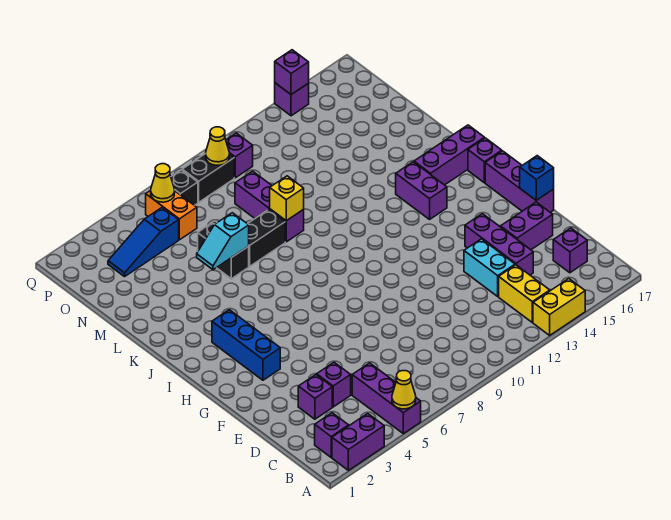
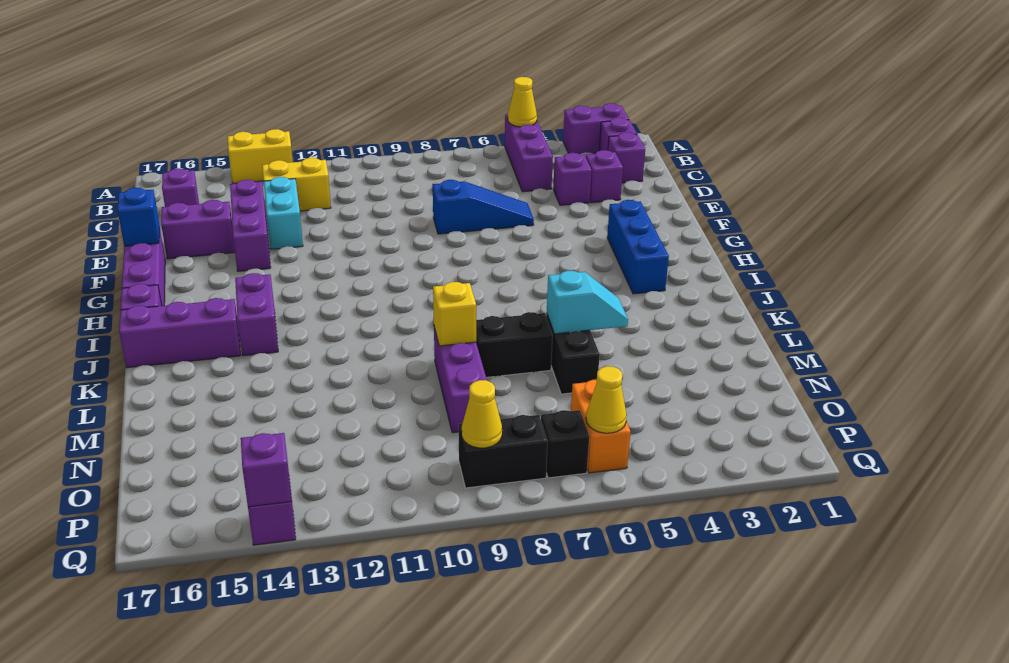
yellow brick B13:C13 level 1 -> yellow brick C12:C13 level 1
blue slope O3:O5 level 1 top 5 -> blue slope E6:E8 level 1 top 8
purple brick P10 level 1 -> purple brick C2 level 1

